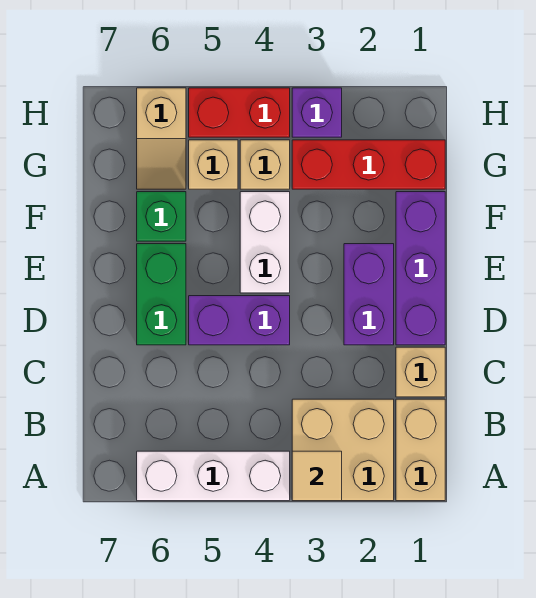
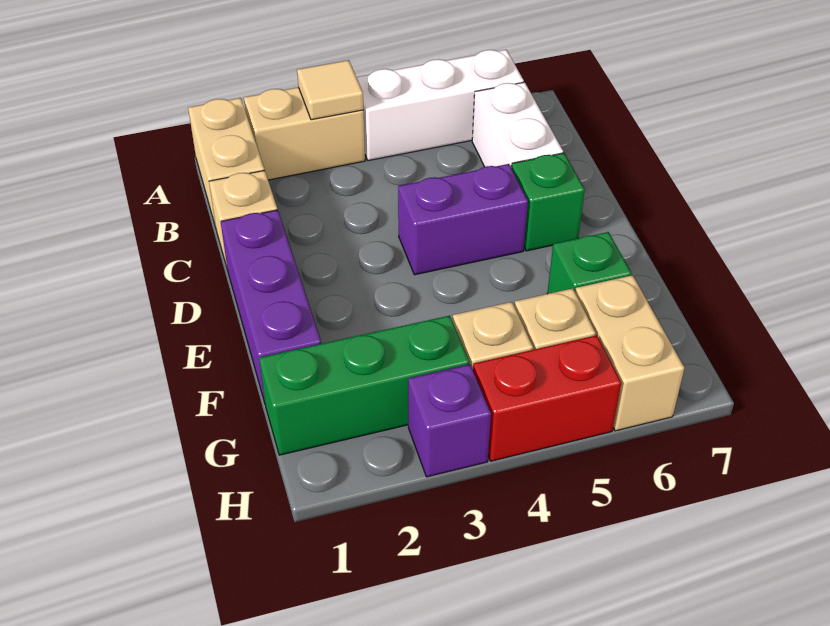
tan brick A2:B3 level 1 -> tan brick A2:A3 level 1
purple brick D2:E2 level 1 -> none
green brick D6:E6 level 1 -> green brick D6 level 1
white brick E4:F4 level 1 -> white brick B6:C6 level 1
red brick G1:G3 level 1 -> green brick G1:G3 level 1
tan slope G6:H6 level 1 top H -> tan brick G6:H6 level 1

